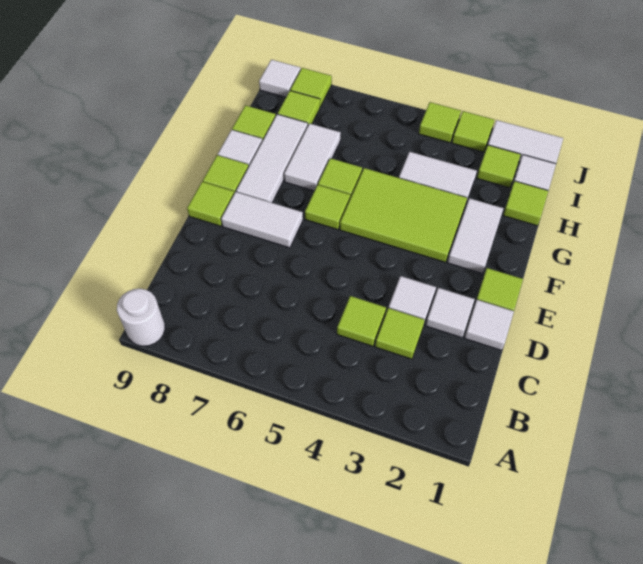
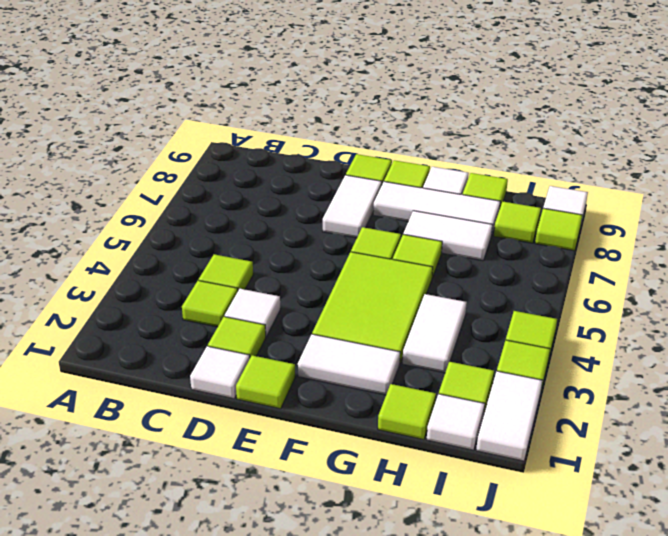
white round brick A9 level 1 -> none
white tile D2 level 1 -> lime tile D2 level 1

